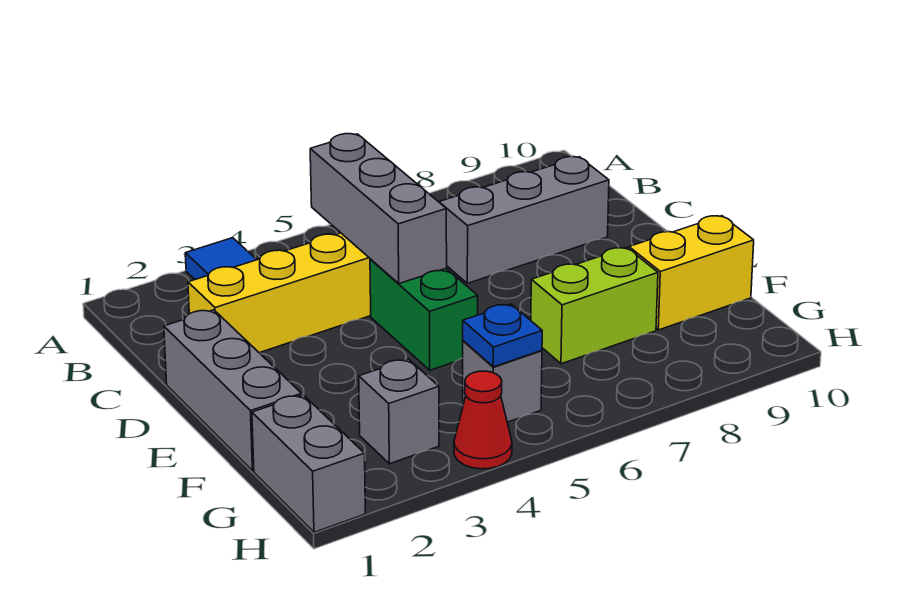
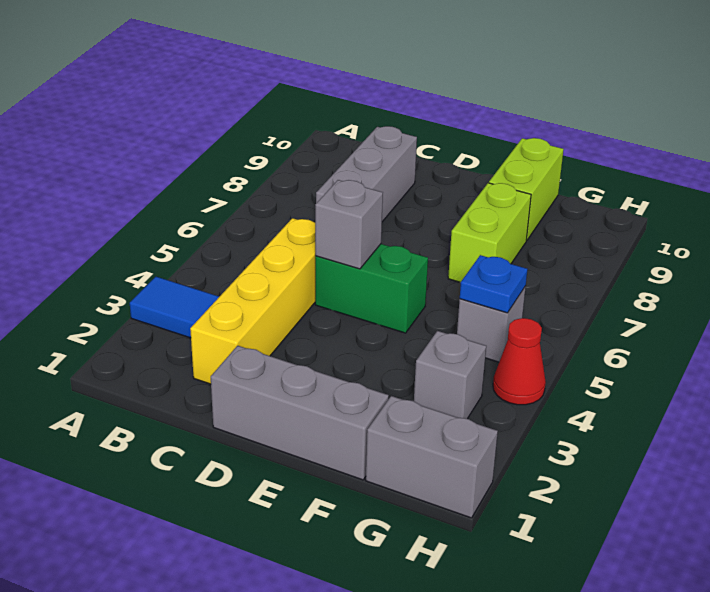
grey brick B5:D5 level 2 -> grey brick D5 level 2
yellow brick F9:F10 level 1 -> lime brick F9:F10 level 1

